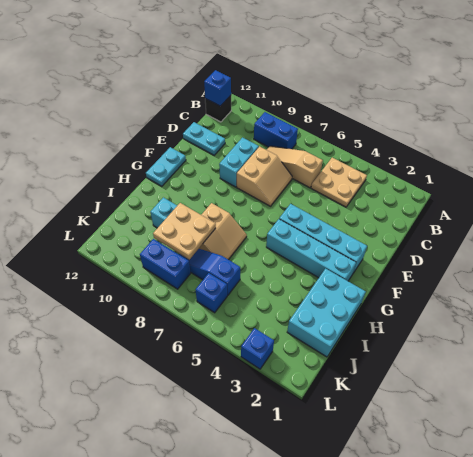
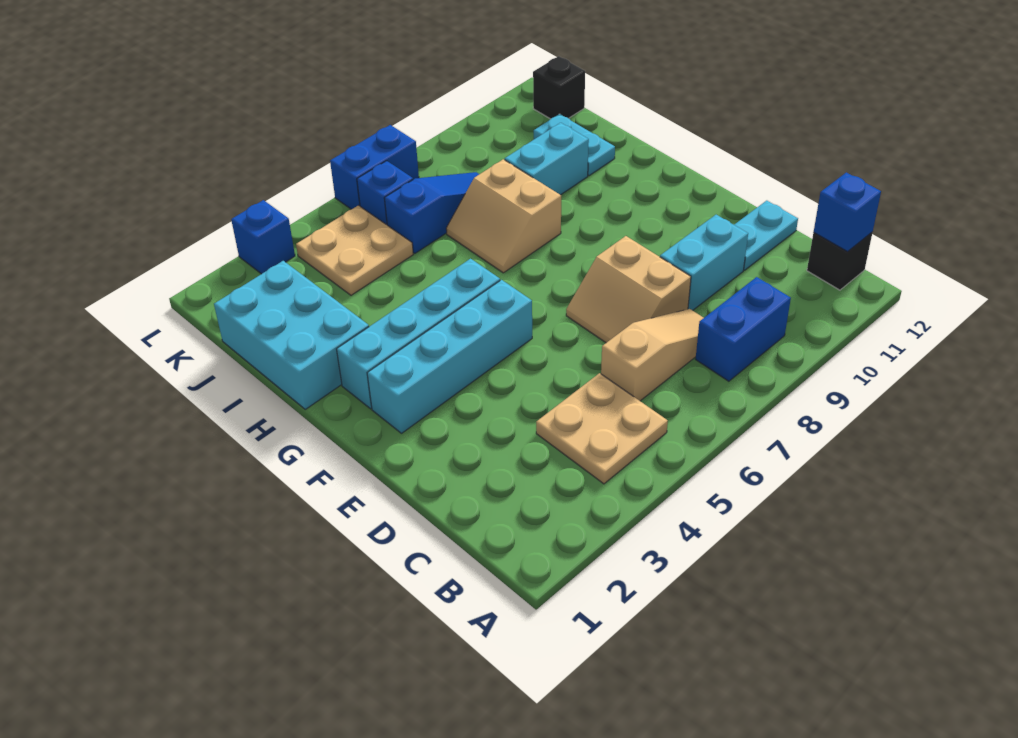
cyan brick D9:E9 level 1 -> cyan brick D9:D10 level 1
cyan plate F12:G12 level 1 -> cyan plate I11:J11 level 1
tan plate I8:J9 level 2 -> tan plate J4:K5 level 1
blue brick K8:K9 level 1 -> blue brick L6:L7 level 1
none -> black brick K12 level 1

